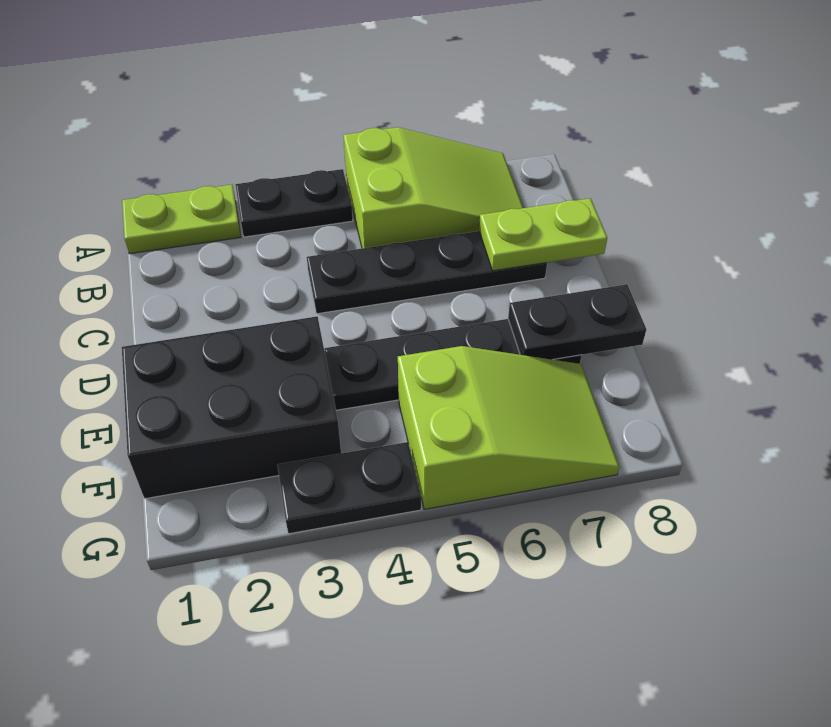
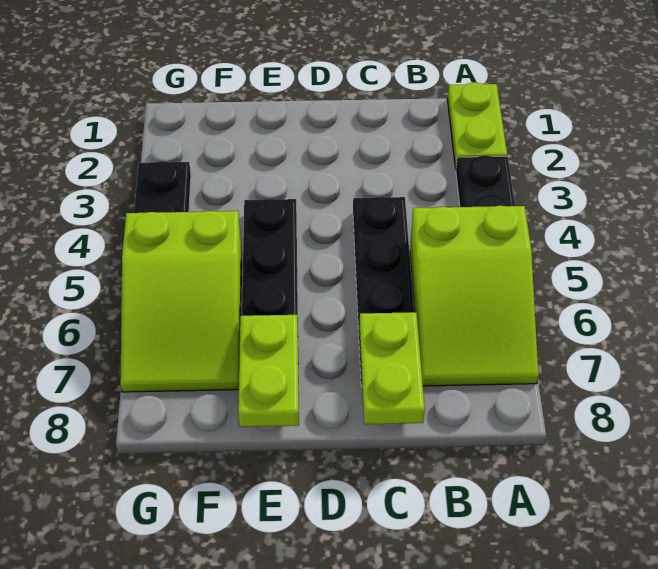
black brick E1:F3 level 1 -> none
black plate E7:E8 level 2 -> lime plate E7:E8 level 2

